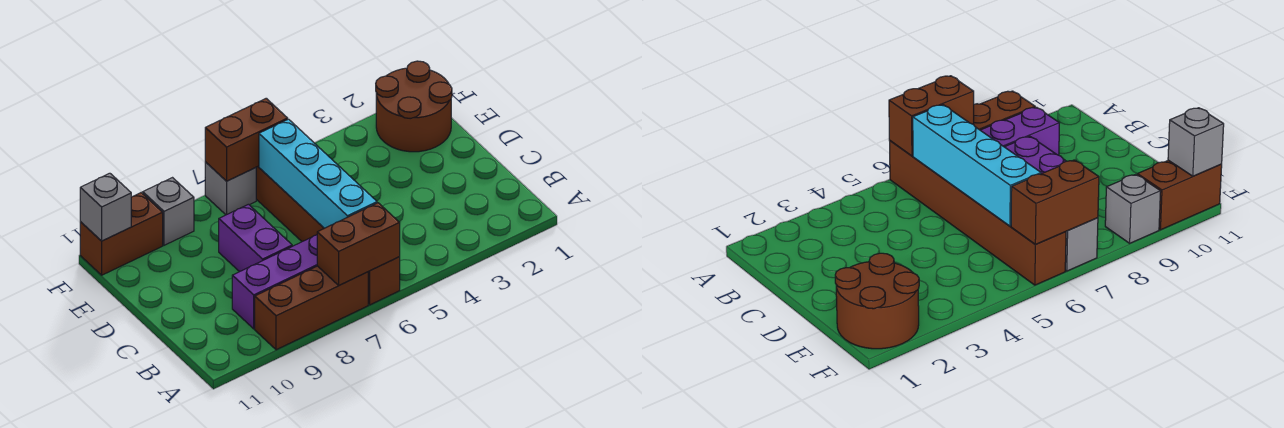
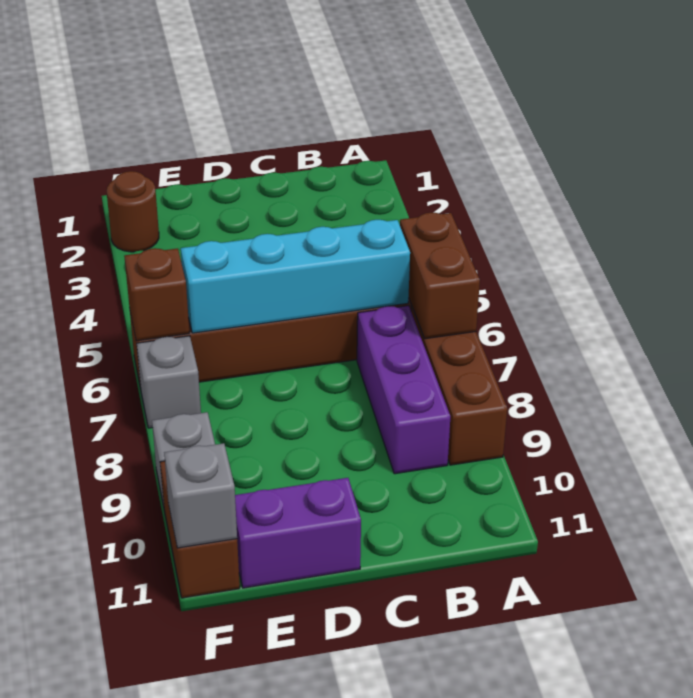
purple brick C8:D8 level 1 -> purple brick D11:E11 level 1
brown round brick E1:F2 level 1 -> brown round brick F2 level 1
brown brick F6:F7 level 2 -> brown brick F6 level 2

